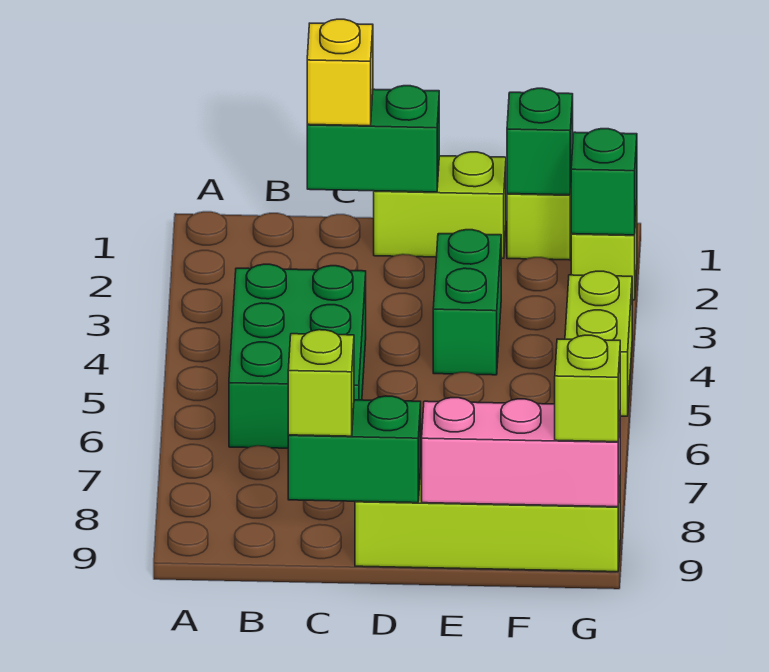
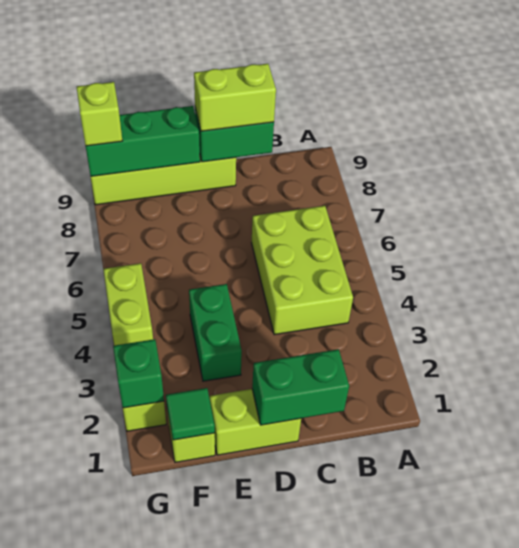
green brick B4:C6 level 1 -> lime brick B4:C6 level 1
yellow brick C1 level 3 -> none
lime brick C9 level 3 -> lime brick C9:D9 level 3
pink brick E9:G9 level 2 -> green brick E9:G9 level 2
green brick F1 level 2 -> green tile F1 level 2

